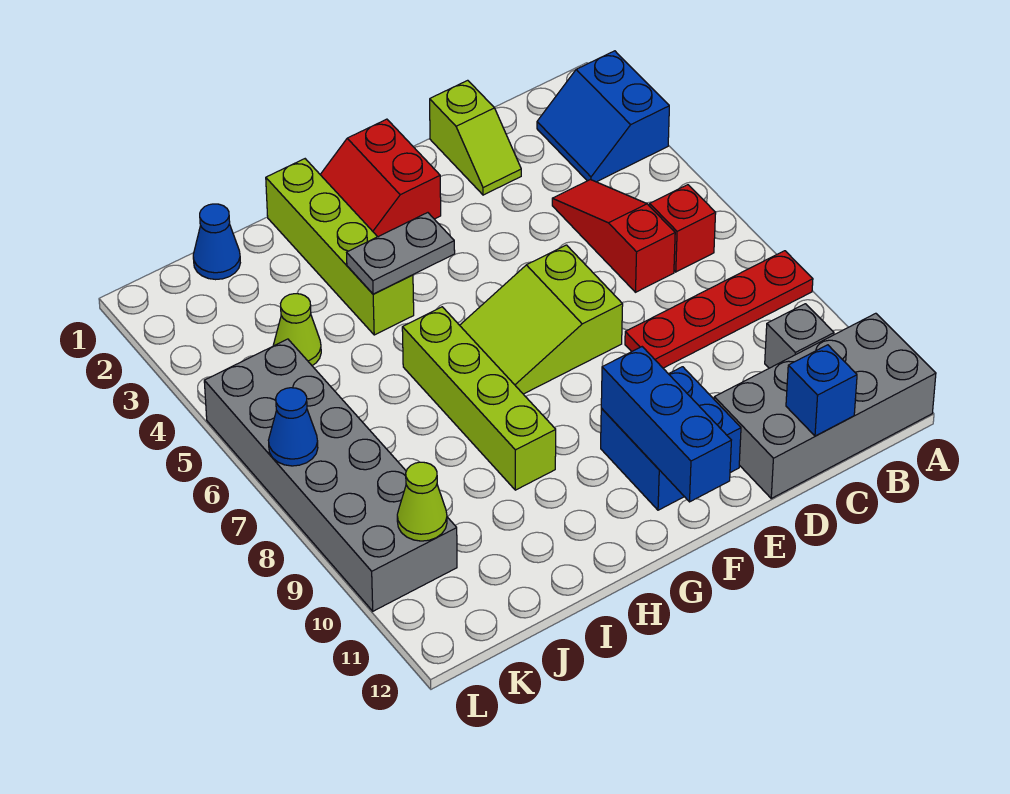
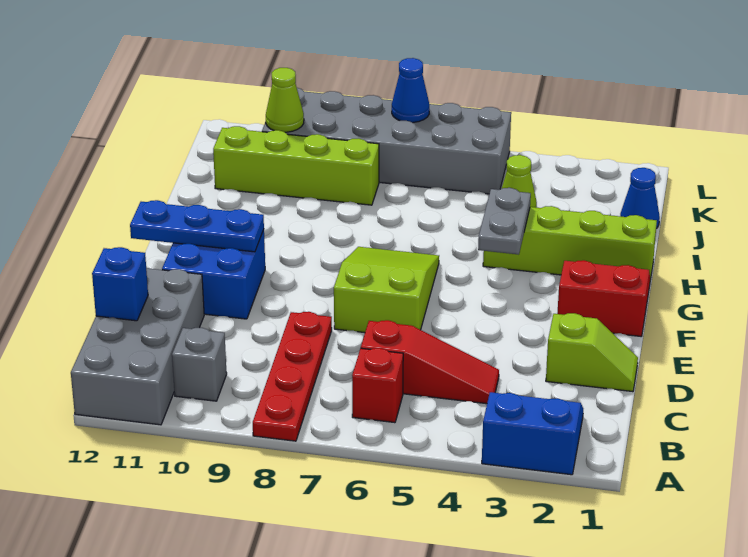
lime slope D1:D2 level 1 top 1 -> lime slope D1:D2 level 1 top 2
blue brick F10:F12 level 2 -> blue plate F10:F12 level 2
lime brick H6:H9 level 1 -> lime brick J8:J11 level 1

